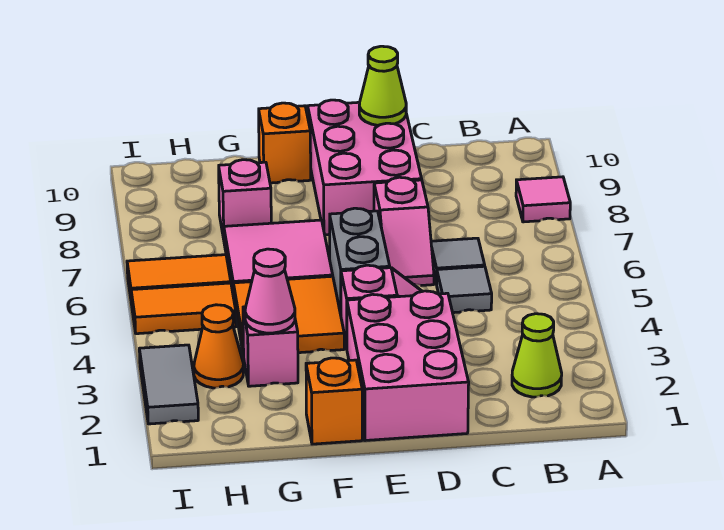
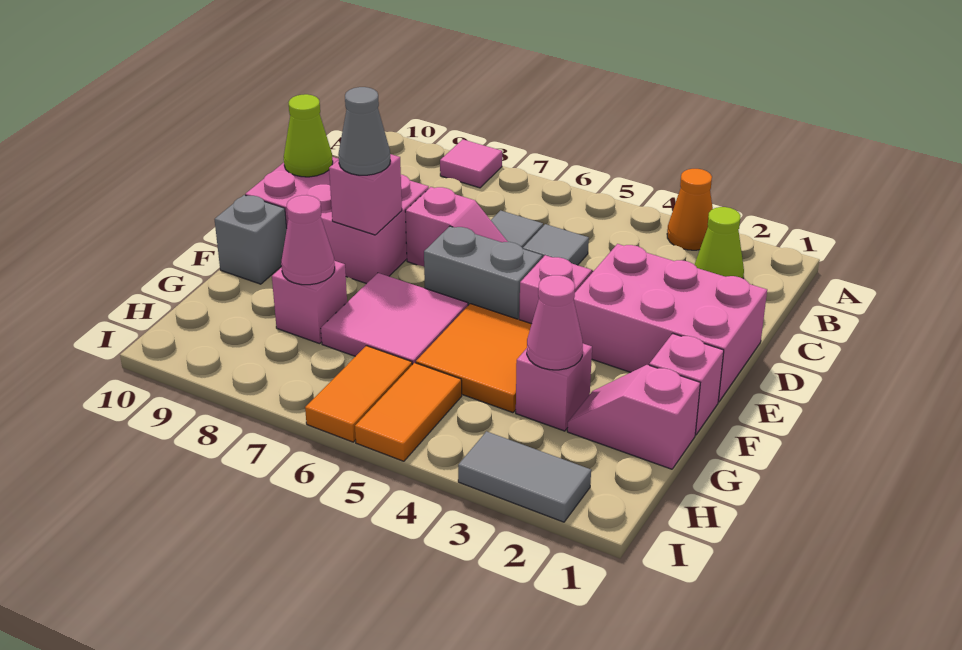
none -> pink brick E8 level 2
none -> grey cone E8 level 3
orange brick F1 level 1 -> pink brick F1 level 1
orange brick F10 level 1 -> grey brick F10 level 1
none -> pink slope G1:G2 level 1 top 1
none -> pink cone G8 level 2
orange cone H3 level 1 -> orange cone A3 level 1

